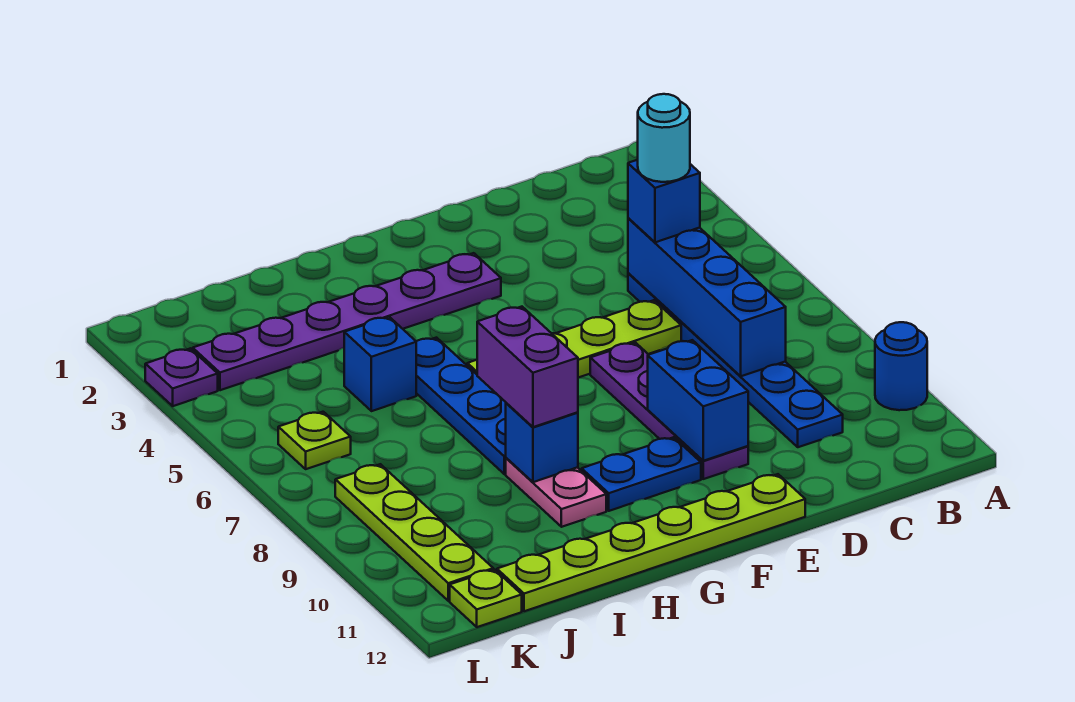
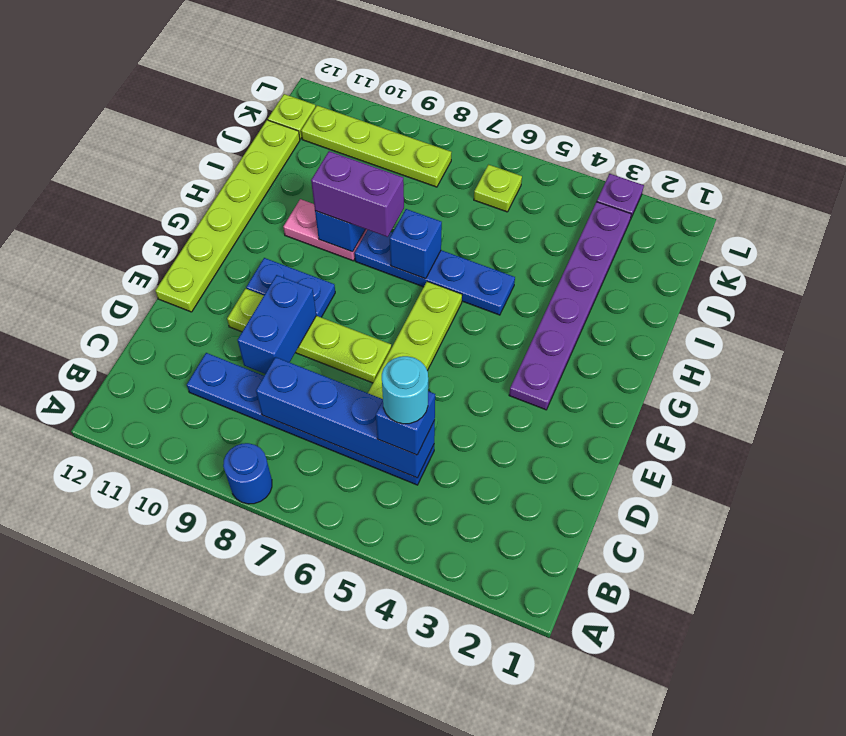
blue round brick A10 level 1 -> blue round brick A8 level 1
purple plate E7:E10 level 1 -> lime plate E7:E10 level 1
blue brick E9:E10 level 2 -> blue brick D9:E9 level 2
blue plate F10:G10 level 1 -> blue plate F9:F10 level 1
blue brick I5 level 1 -> blue brick H7 level 2

